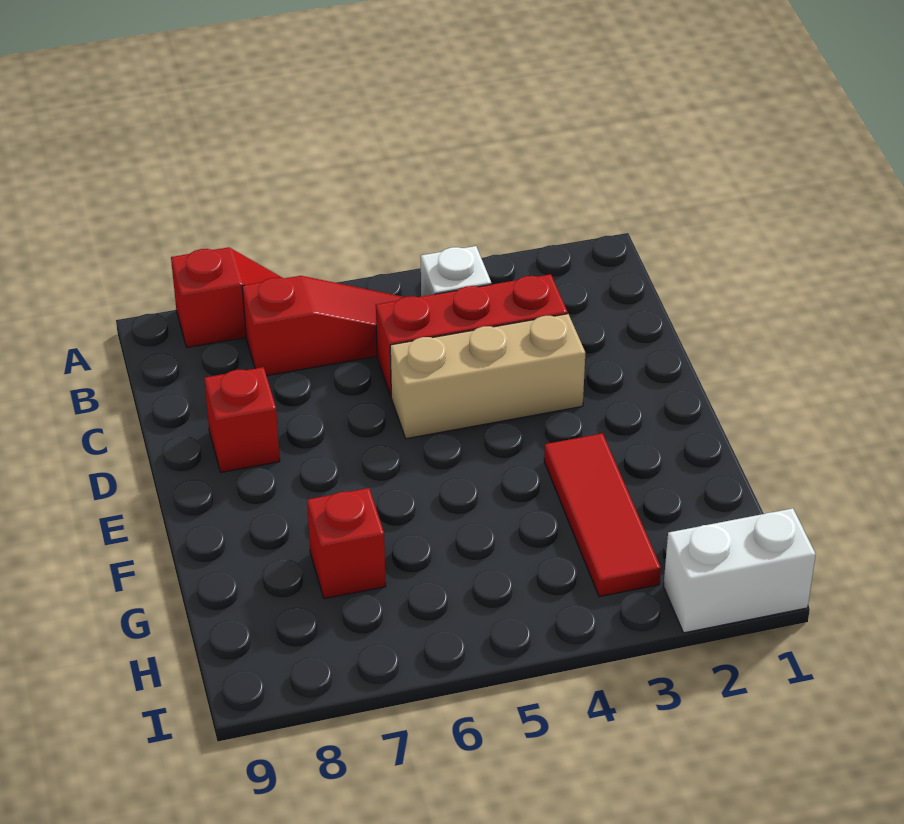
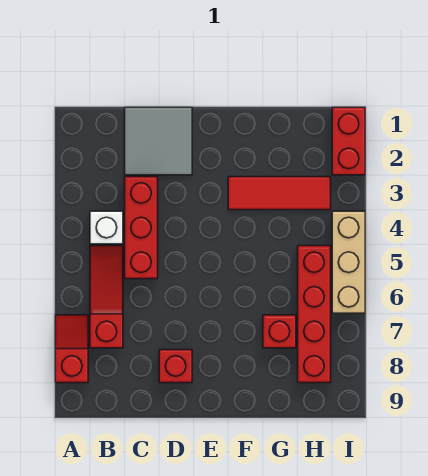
none -> grey tile C1:D2 level 1
tan brick D3:D5 level 1 -> tan brick I4:I6 level 1
none -> red brick H5:H8 level 1
white brick I1:I2 level 1 -> red brick I1:I2 level 1

